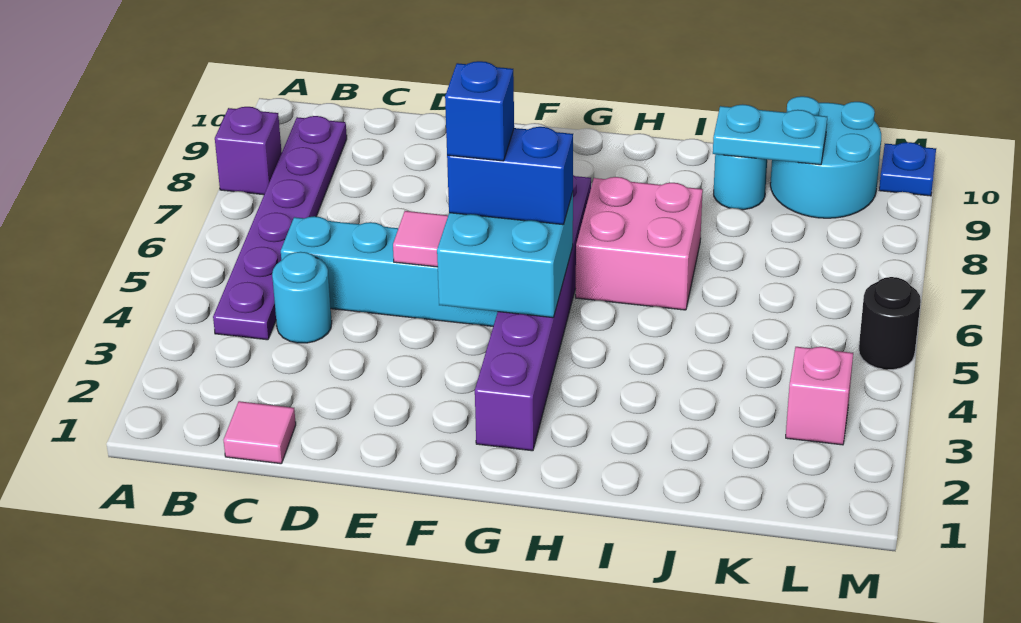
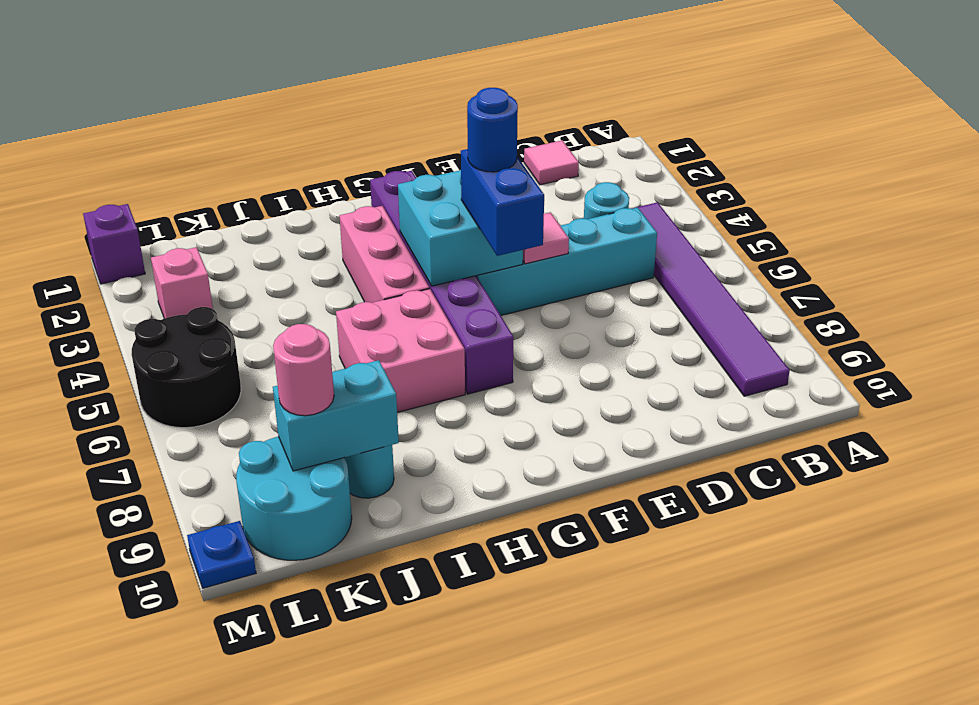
purple brick A8 level 1 -> purple brick M1 level 1
purple plate B4:B9 level 1 -> purple tile B4:B9 level 1
blue brick F5:G5 level 3 -> blue brick F5:F6 level 3
blue brick F5 level 4 -> blue round brick F5 level 4
none -> pink brick H3:H5 level 1
cyan plate J9:K9 level 2 -> cyan brick J9:K9 level 2
none -> pink round brick K9 level 3
black round brick M5 level 1 -> black round brick L5:M6 level 1

